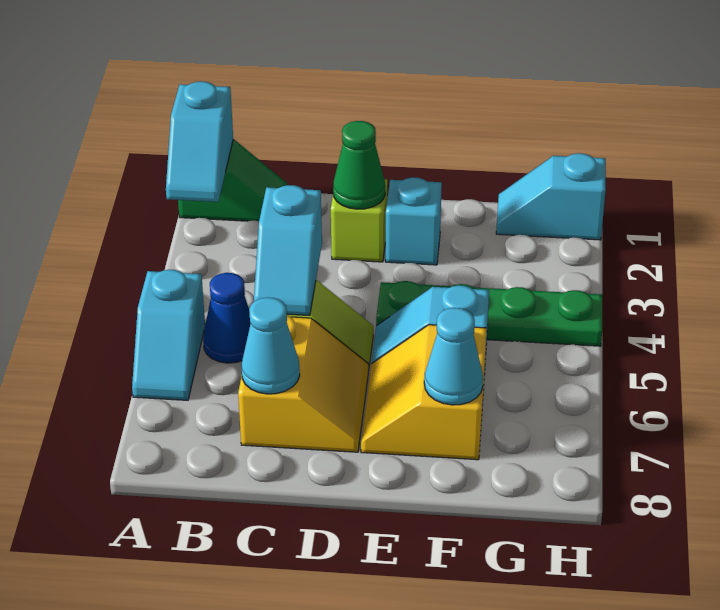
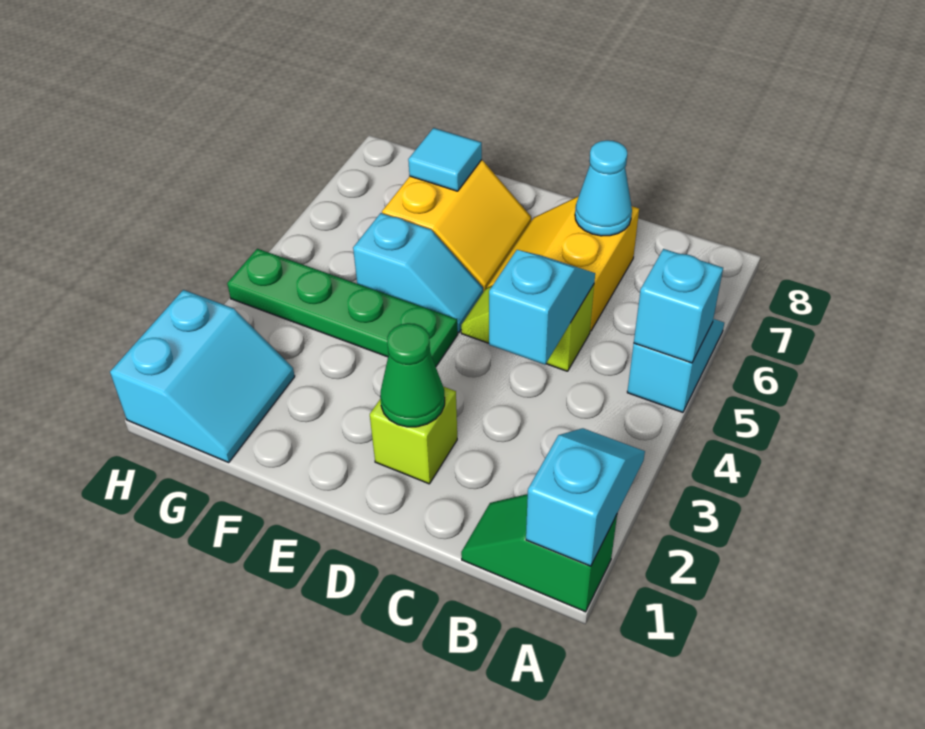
blue cone B5 level 1 -> none
cyan brick E2 level 1 -> cyan brick A5 level 2
cyan cone F7 level 2 -> cyan tile F7 level 2
cyan slope G1:H1 level 1 top H -> cyan slope G1:H2 level 1 top H

